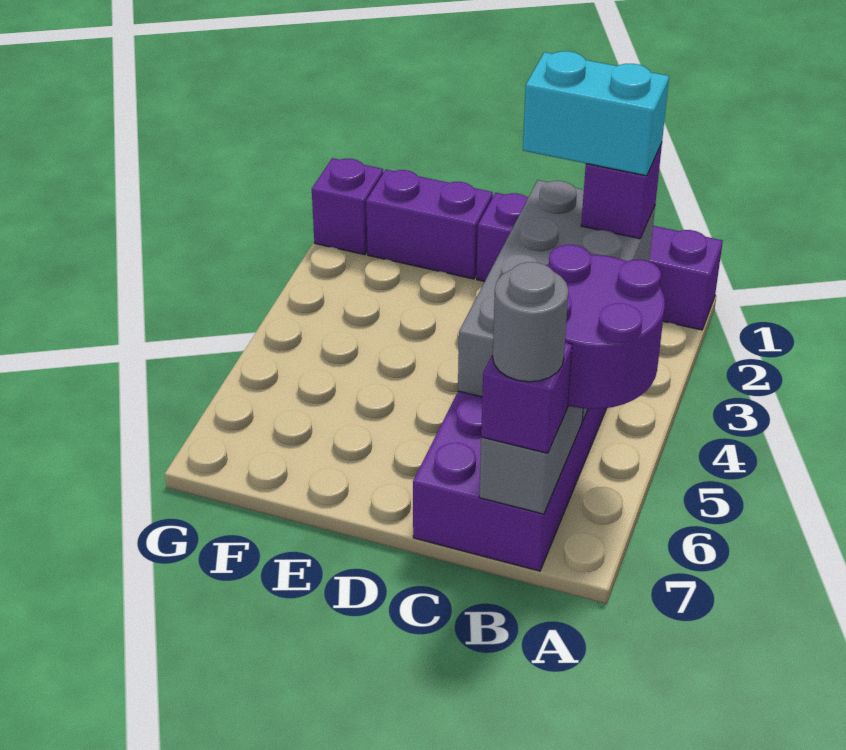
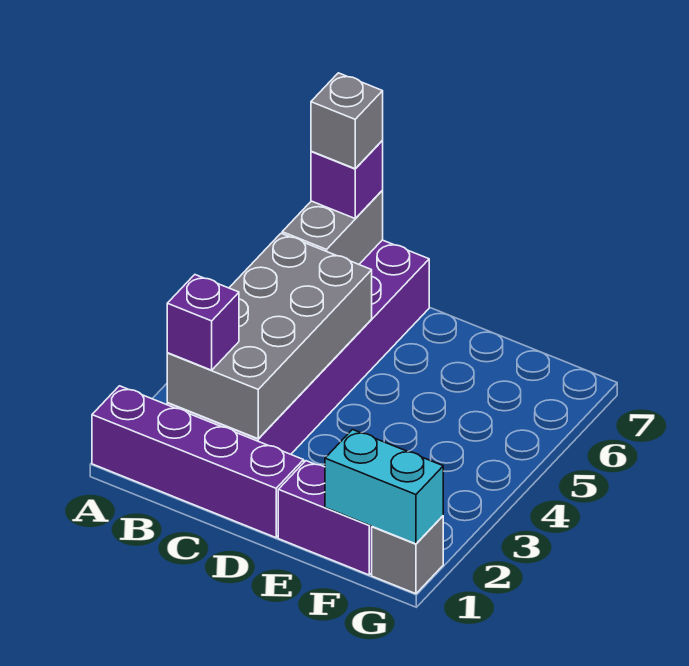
purple round brick A5:B6 level 3 -> none
cyan brick B2:C2 level 4 -> cyan brick F1:G1 level 2
grey round brick B7 level 4 -> grey brick B7 level 4
purple brick G1 level 1 -> grey brick G1 level 1

